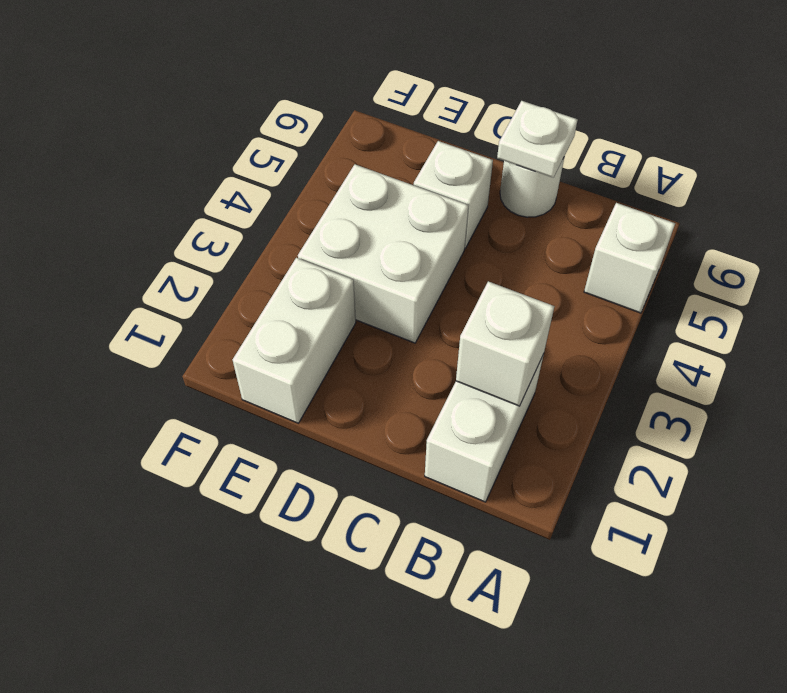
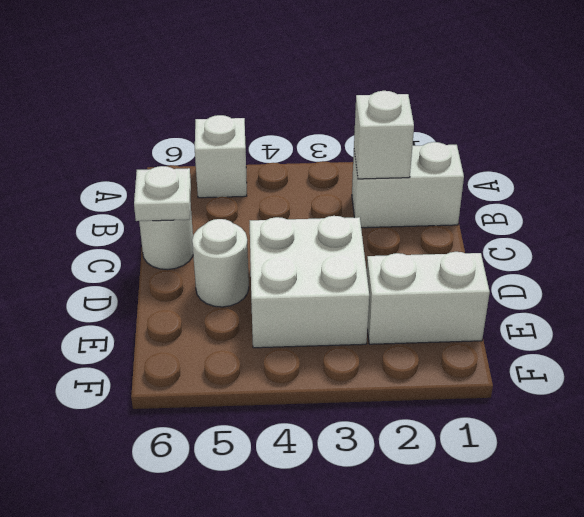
white brick D5 level 1 -> white round brick D5 level 1

